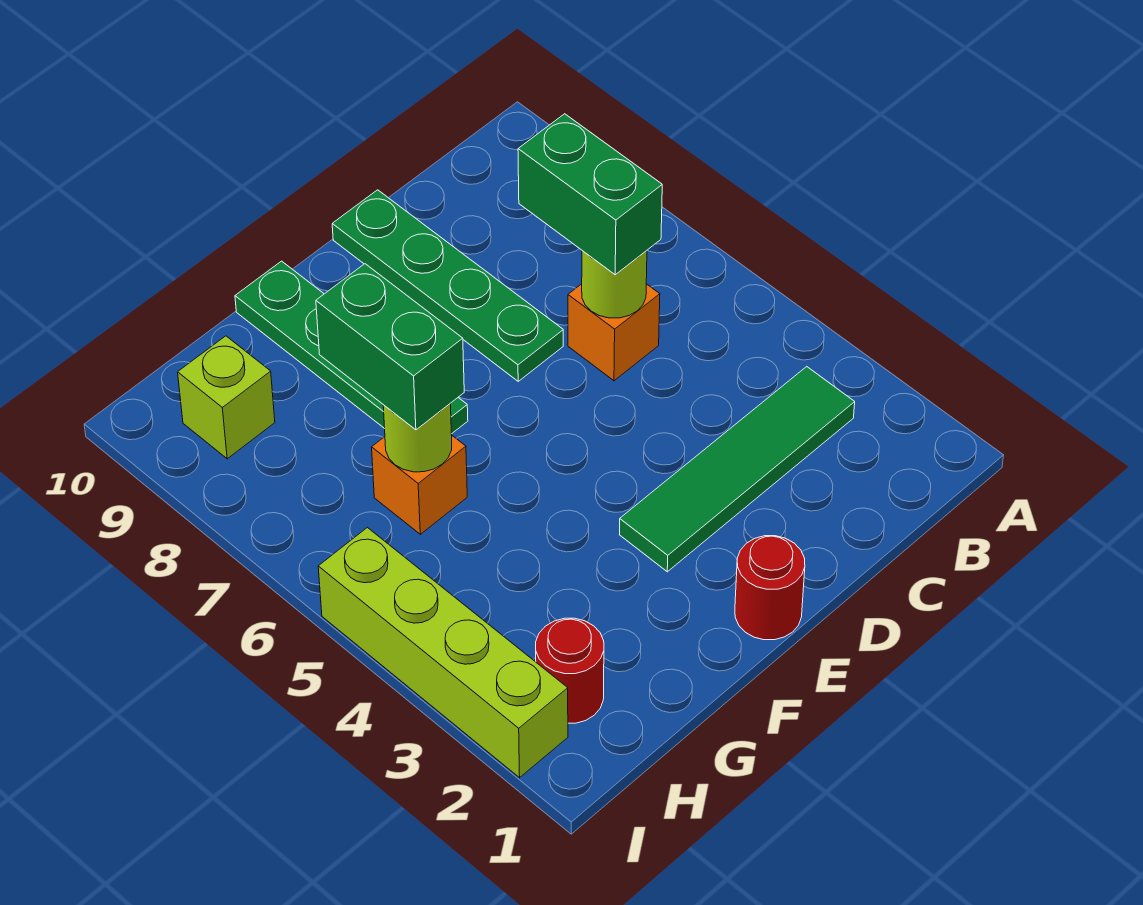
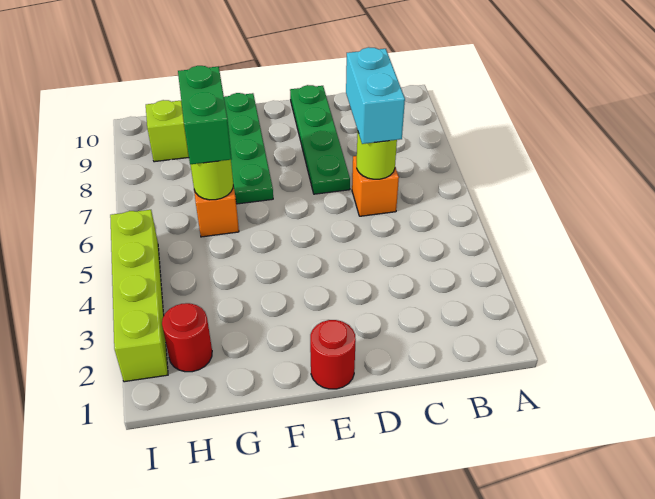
green tile B3:E3 level 1 -> none
green brick C6:C7 level 3 -> cyan brick C6:C7 level 3

